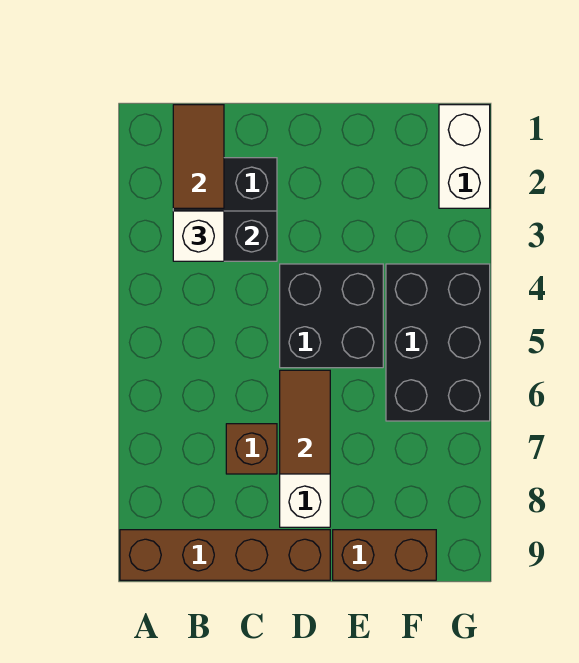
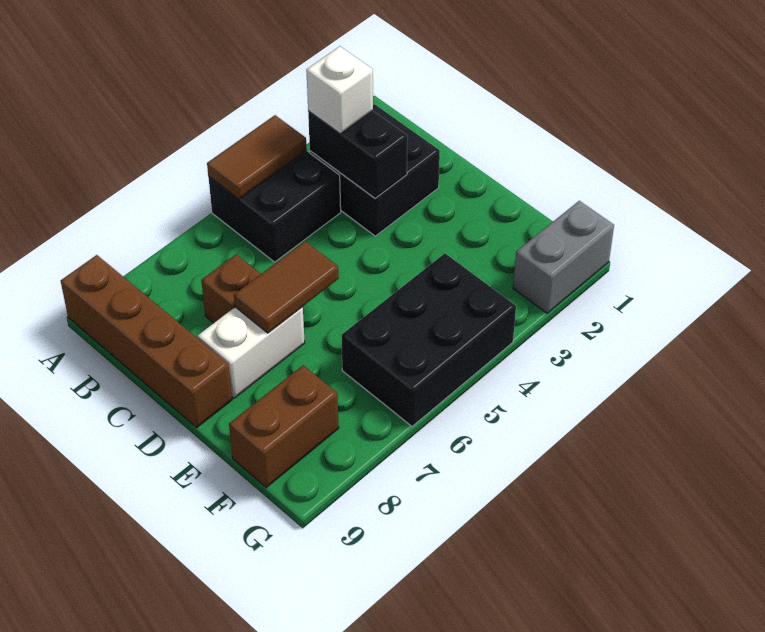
brown tile B1:B2 level 2 -> brown tile A4:A5 level 2
black brick D4:E5 level 1 -> black brick A4:B5 level 1
brown brick E9:F9 level 1 -> brown brick F8:F9 level 1
white brick G1:G2 level 1 -> grey brick G1:G2 level 1

